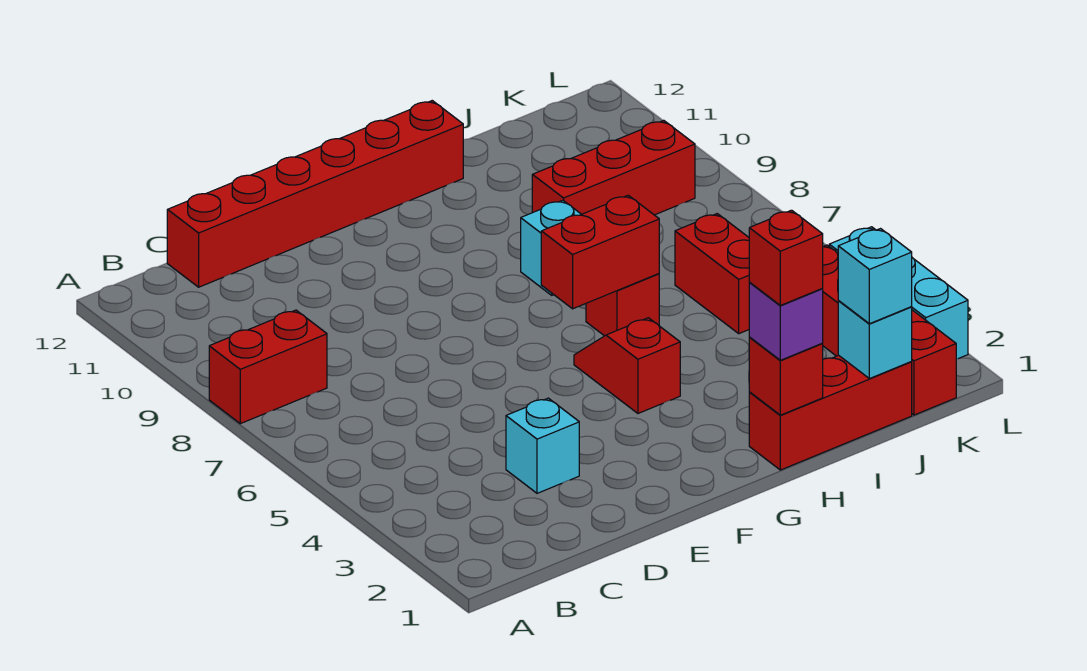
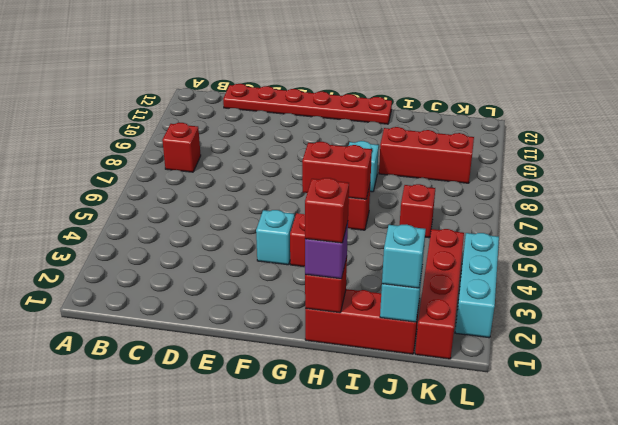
red brick A8:B8 level 1 -> red brick B8 level 1
red brick C12:H12 level 1 -> red plate C12:H12 level 1
cyan brick D3 level 1 -> cyan brick F4 level 1
red brick J5:J6 level 1 -> red brick J6 level 1

